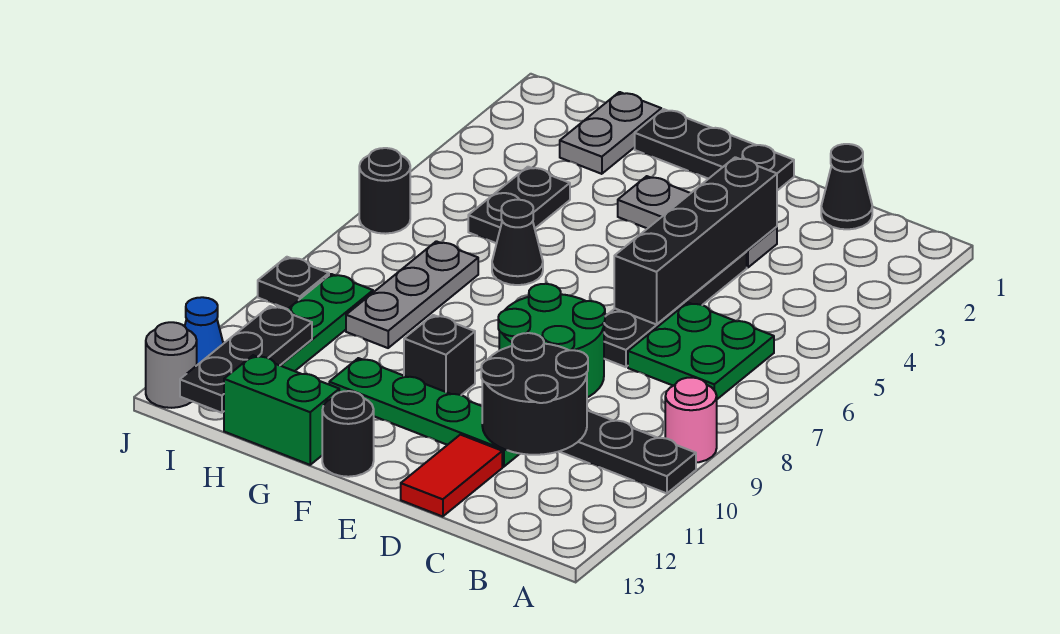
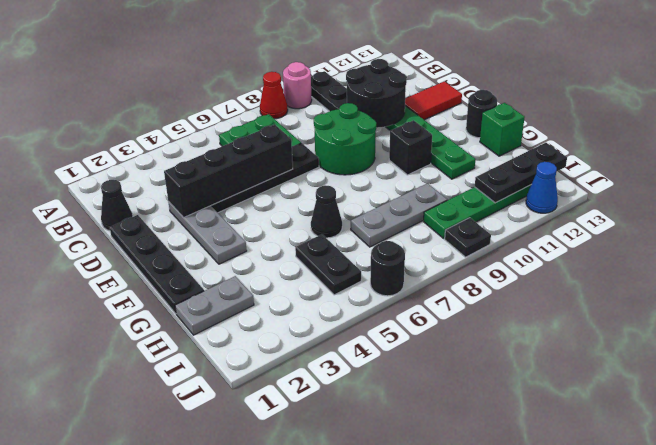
none -> red cone A8 level 1
black plate E1:G1 level 1 -> black plate D1:G1 level 1
green brick G13:H13 level 1 -> green brick G13 level 1
black plate H4:H5 level 1 -> black plate H5:I5 level 1
grey round brick J13 level 1 -> none

